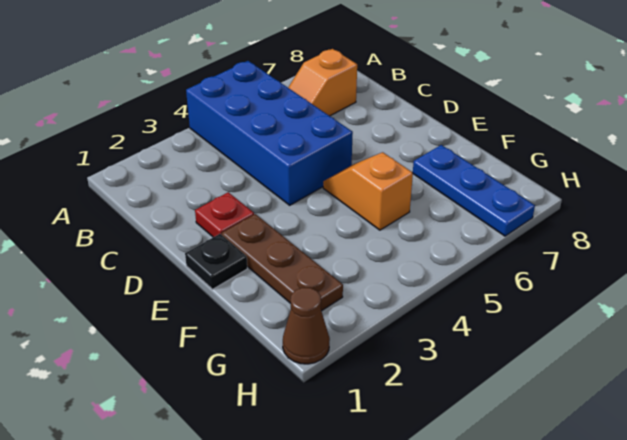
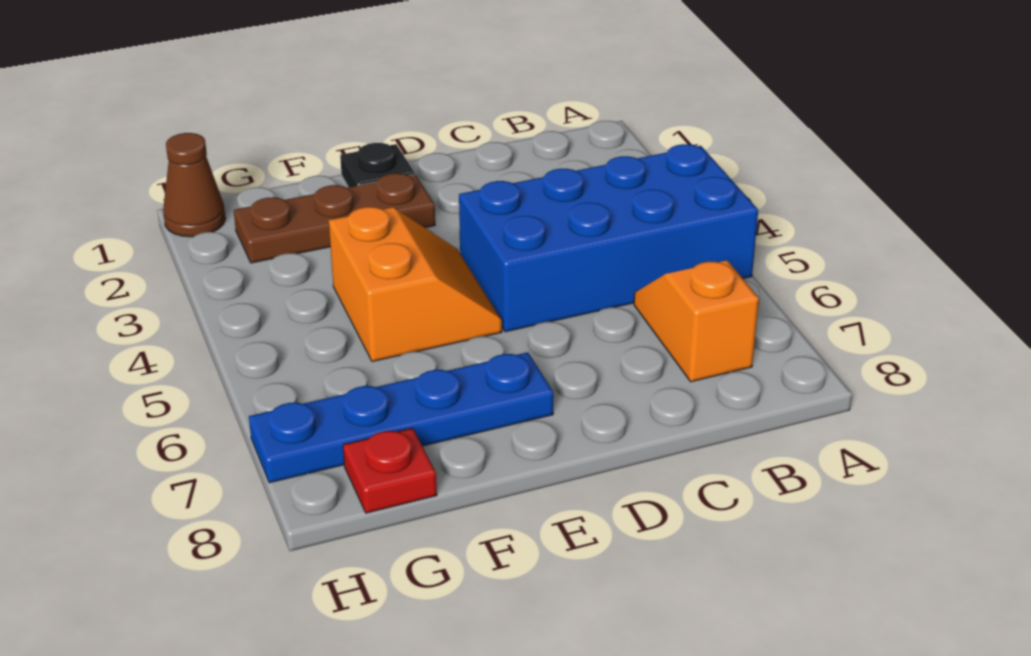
red plate D2 level 1 -> red plate G8 level 1
orange slope E5:F5 level 1 top F -> orange slope E4:F5 level 1 top F
blue plate F7:H7 level 1 -> blue plate E7:H7 level 1

